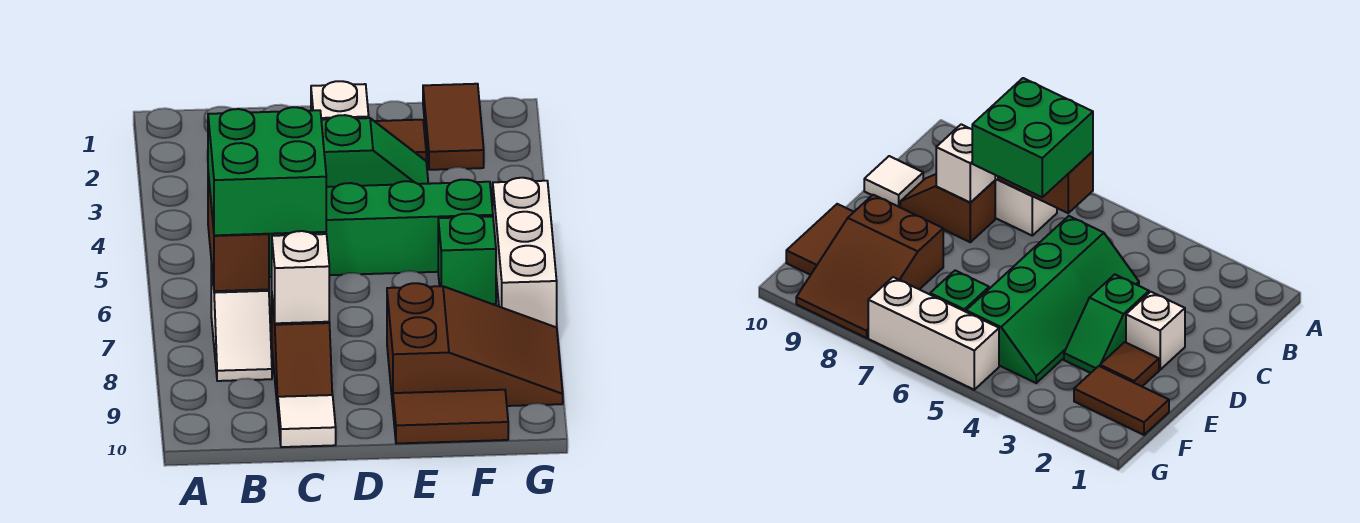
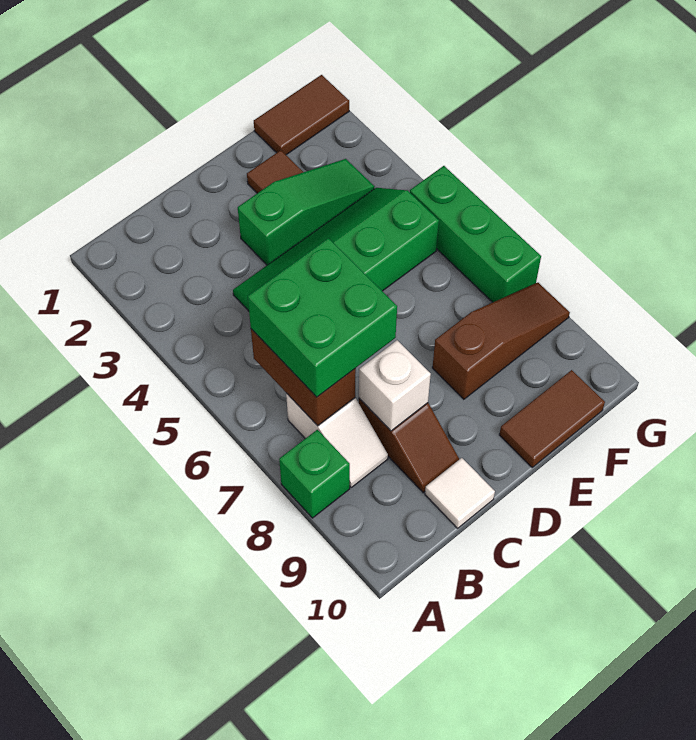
white brick D2 level 1 -> none
green slope D3:E3 level 1 top D -> green slope D3:F3 level 1 top D
brown slope E8:G9 level 1 top E -> brown slope E8:G8 level 1 top E
brown tile F1:F2 level 1 -> brown tile F1:G1 level 1
green brick F6 level 1 -> green brick A8 level 1
white brick G5:G7 level 1 -> green brick G5:G7 level 1

